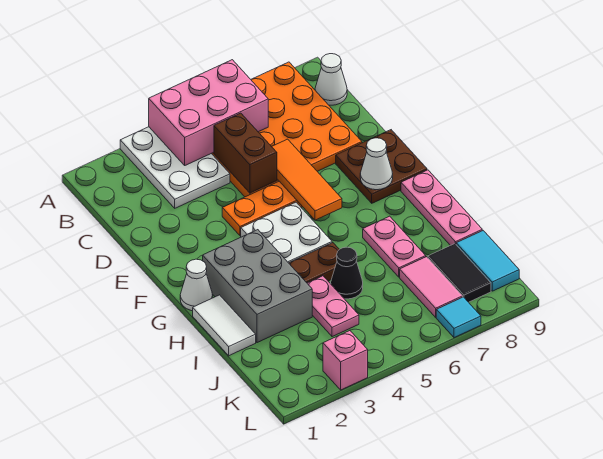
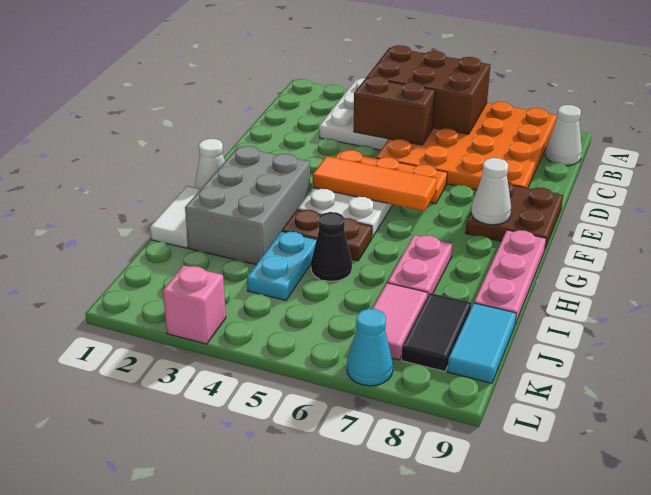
pink brick A4:B6 level 2 -> brown brick A4:B6 level 2
brown brick C5:D5 level 2 -> brown brick C4:C5 level 2
orange tile D6:F6 level 2 -> orange tile F4:F6 level 2
pink plate I4:J4 level 1 -> cyan plate I4:J4 level 1
cyan tile L7 level 1 -> cyan cone L7 level 1

